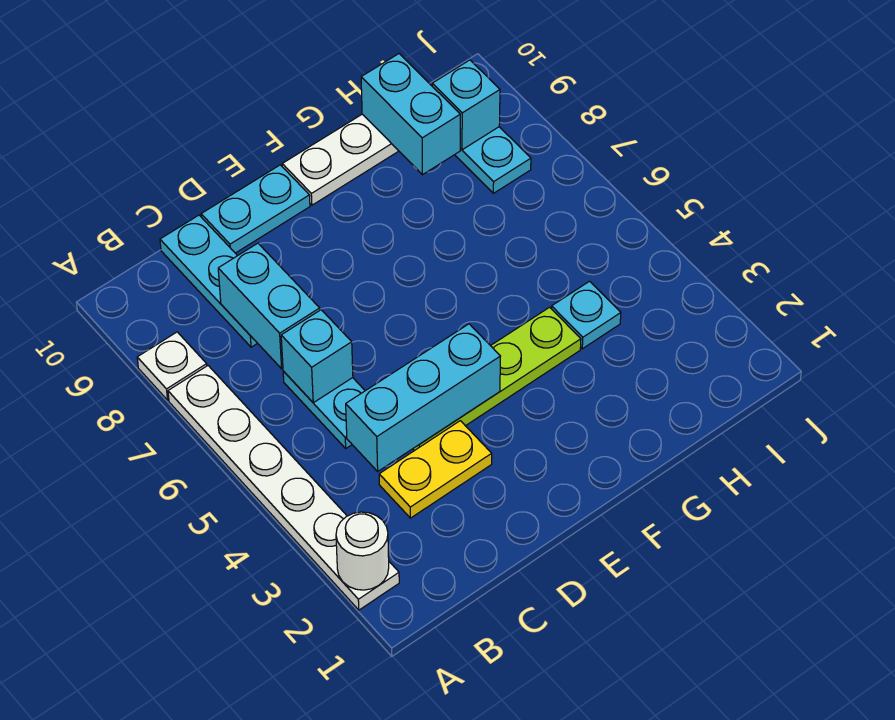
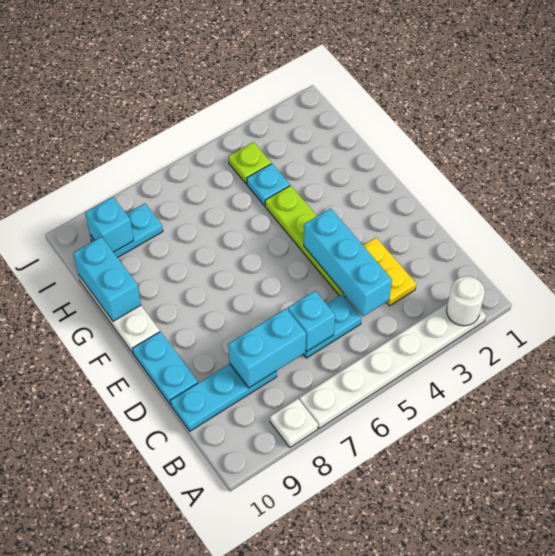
cyan brick H9:H10 level 2 -> cyan brick G10:H10 level 2
none -> lime plate I4 level 1

